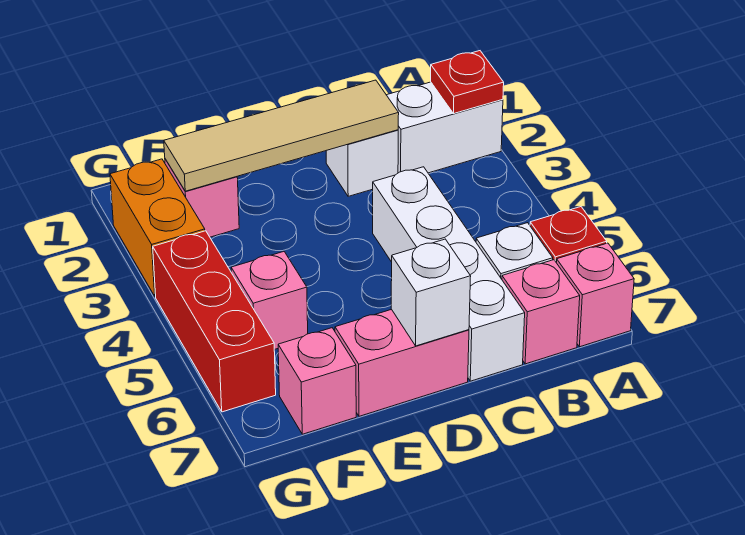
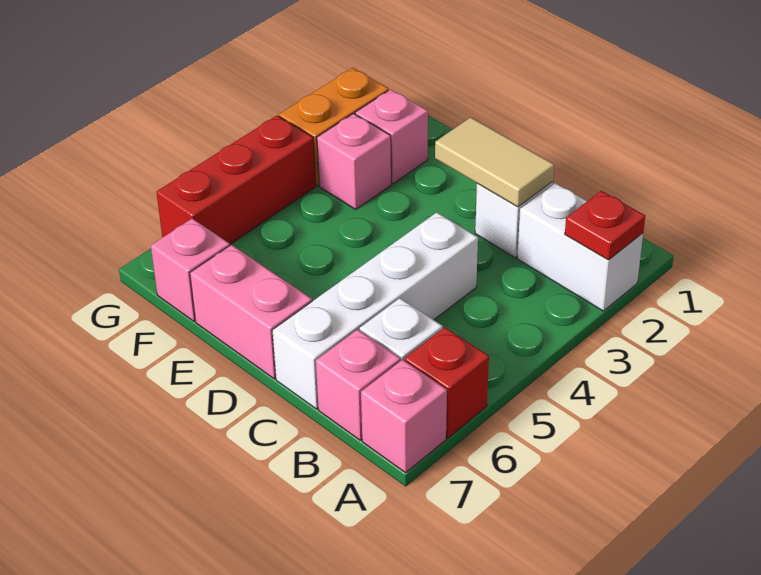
tan tile C2:F2 level 2 -> tan tile C2:D2 level 2
white brick D7 level 2 -> none
pink brick F5 level 1 -> pink brick F3 level 1

